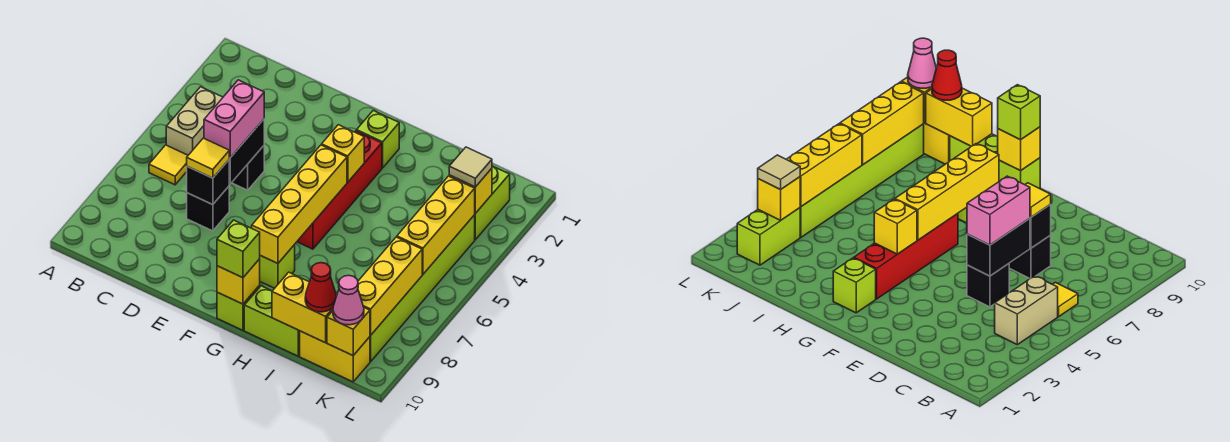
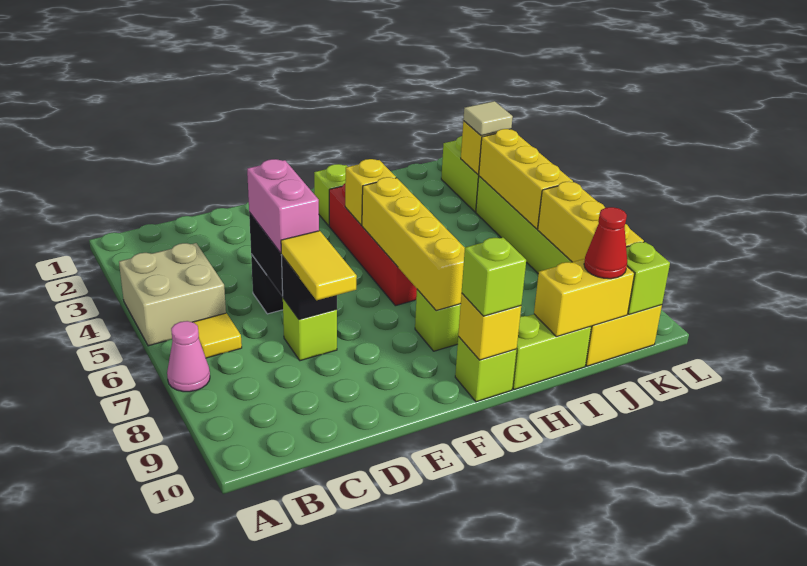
tan brick B4:B5 level 1 -> tan brick A4:B5 level 1
black brick D7 level 1 -> lime brick D7 level 1
yellow tile D7 level 3 -> yellow tile D7:D8 level 3
yellow brick K10 level 2 -> lime brick K10 level 2
pink cone K10 level 3 -> pink cone A7 level 1

